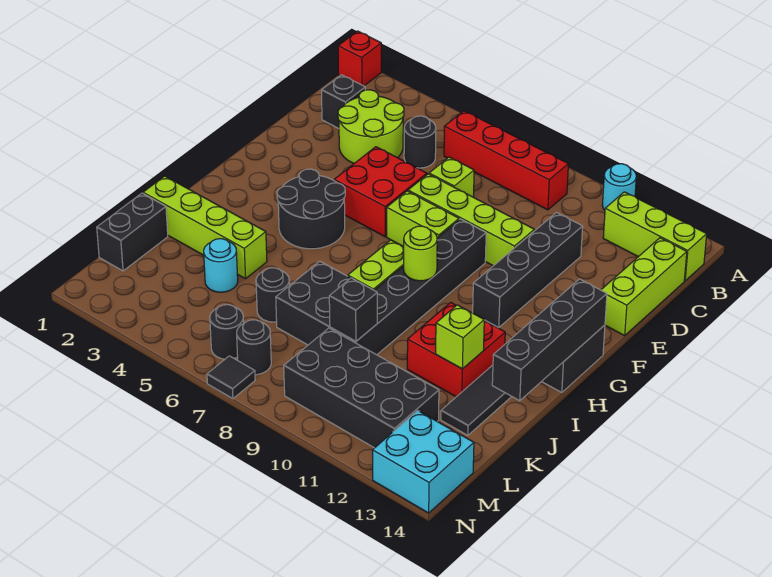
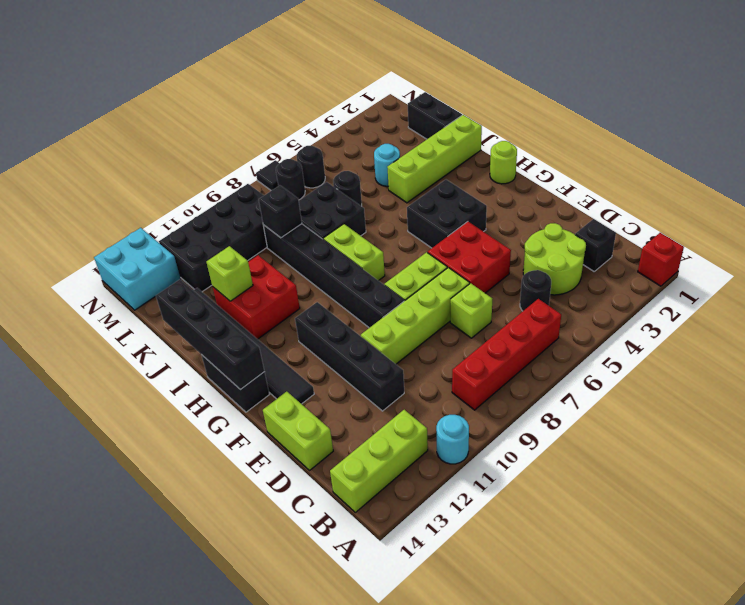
lime brick C14:E14 level 1 -> lime brick D14:E14 level 1
black round brick G4:H5 level 1 -> black brick G4:H5 level 1
lime round brick H9 level 2 -> lime round brick H1 level 1

